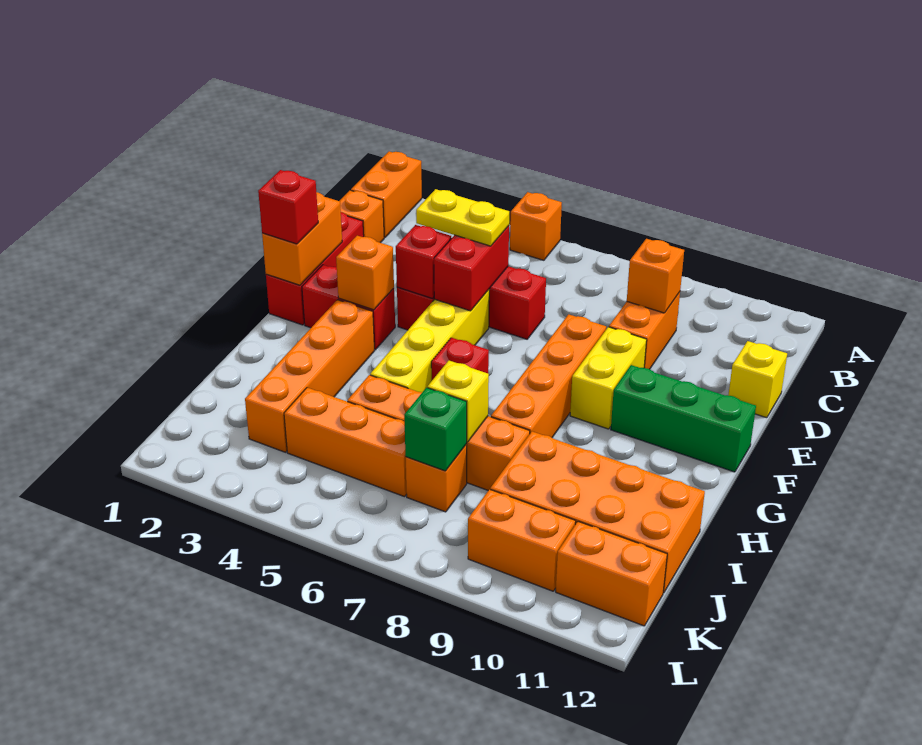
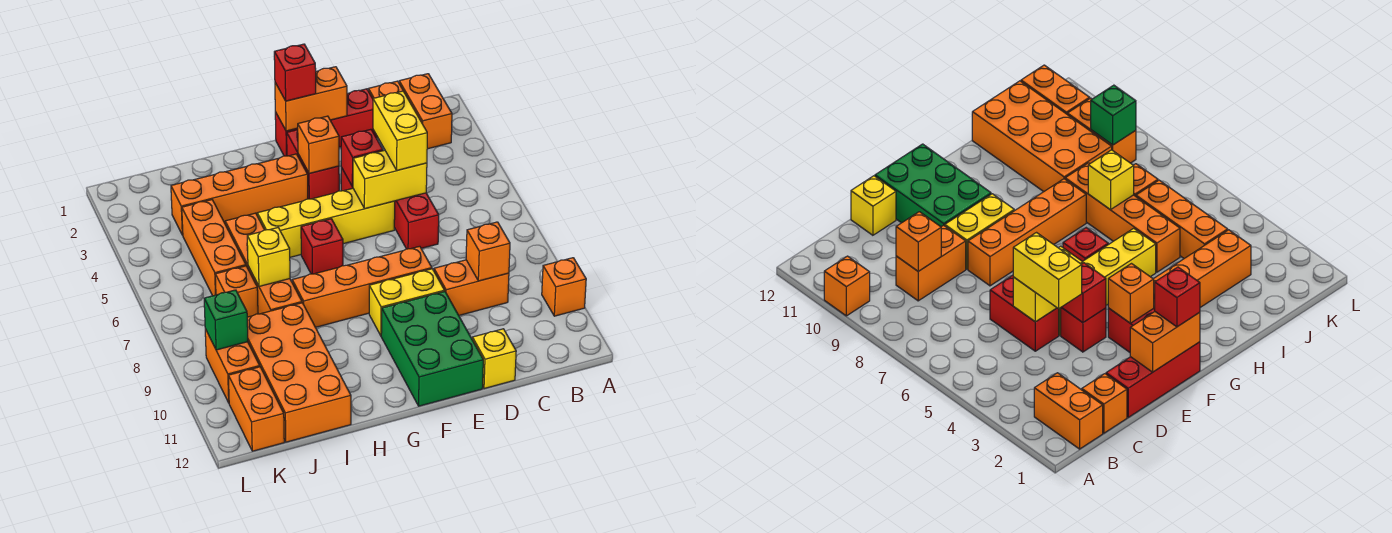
orange brick A1:B1 level 1 -> orange brick B1:B2 level 1
orange brick A5 level 1 -> orange brick A10 level 1
yellow plate D4:D5 level 3 -> yellow brick D4:D5 level 3
red brick D5:E5 level 2 -> yellow brick D5:E5 level 2
green brick F10:F12 level 1 -> green brick E10:F12 level 1
green brick J7 level 2 -> green brick K9 level 2

